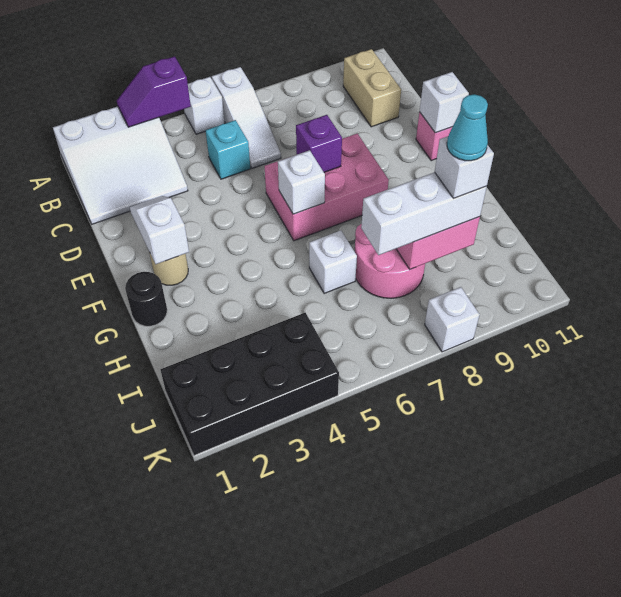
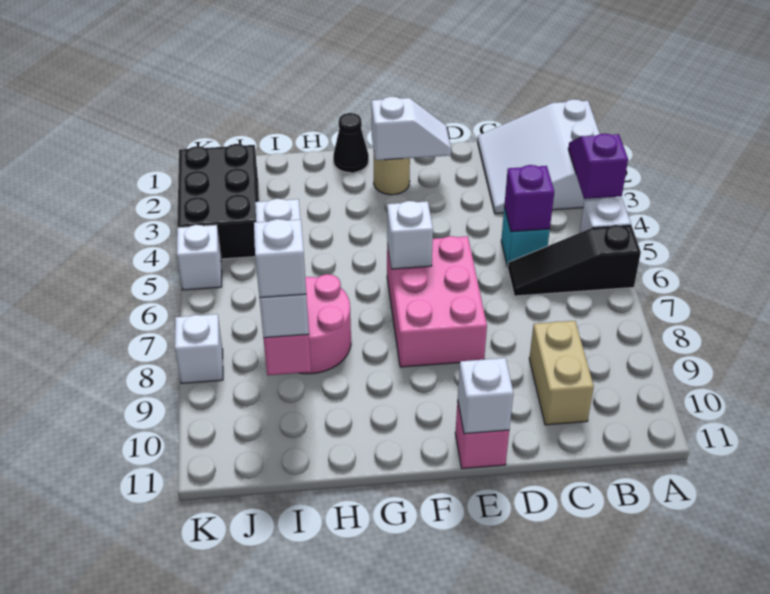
white slope A6:C6 level 1 top A -> black slope A6:C6 level 1 top A
tan brick B10:C10 level 1 -> tan brick C9:C10 level 1
purple brick E7 level 2 -> purple brick C5 level 2
black round brick G1 level 1 -> black cone G1 level 1
white brick H6 level 1 -> white brick K5 level 1
cyan cone I9 level 5 -> none
black brick J1:K4 level 1 -> black brick J2:K4 level 1

